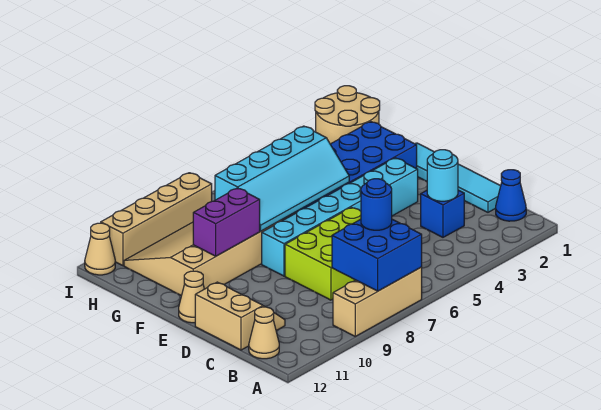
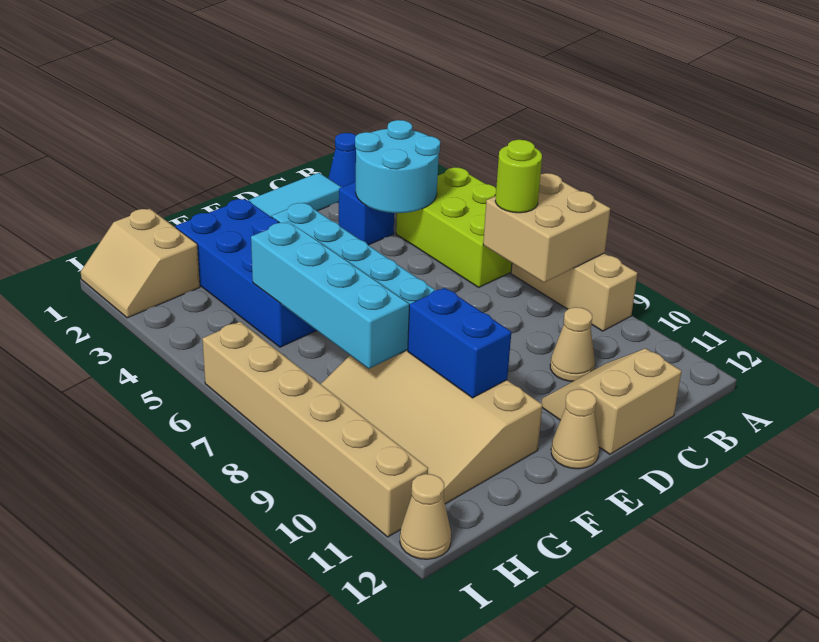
blue brick A7:B8 level 2 -> tan brick A7:B8 level 2
blue round brick B7 level 3 -> lime round brick B7 level 3
tan cone B12 level 1 -> tan cone C10 level 1
cyan round brick C3 level 2 -> cyan round brick B3:C4 level 2
lime brick C6:D8 level 1 -> lime brick A4:B6 level 1
purple brick F9:F10 level 2 -> blue brick F9:F10 level 2
tan round brick H1:I2 level 1 -> tan slope H1:I2 level 1 top H
tan brick I8:I11 level 1 -> tan brick I6:I11 level 1

